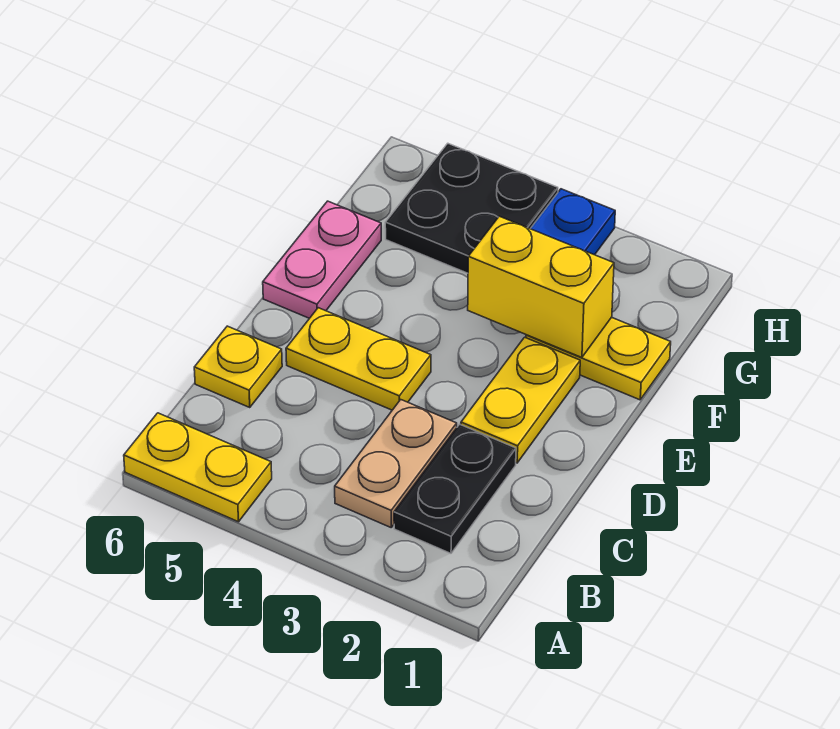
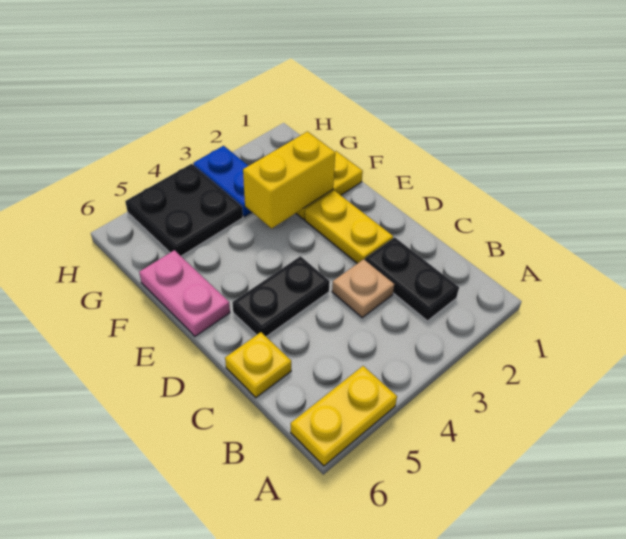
tan plate B3:C3 level 1 -> tan plate C3 level 1
yellow plate D4:D5 level 1 -> black plate D4:D5 level 1

